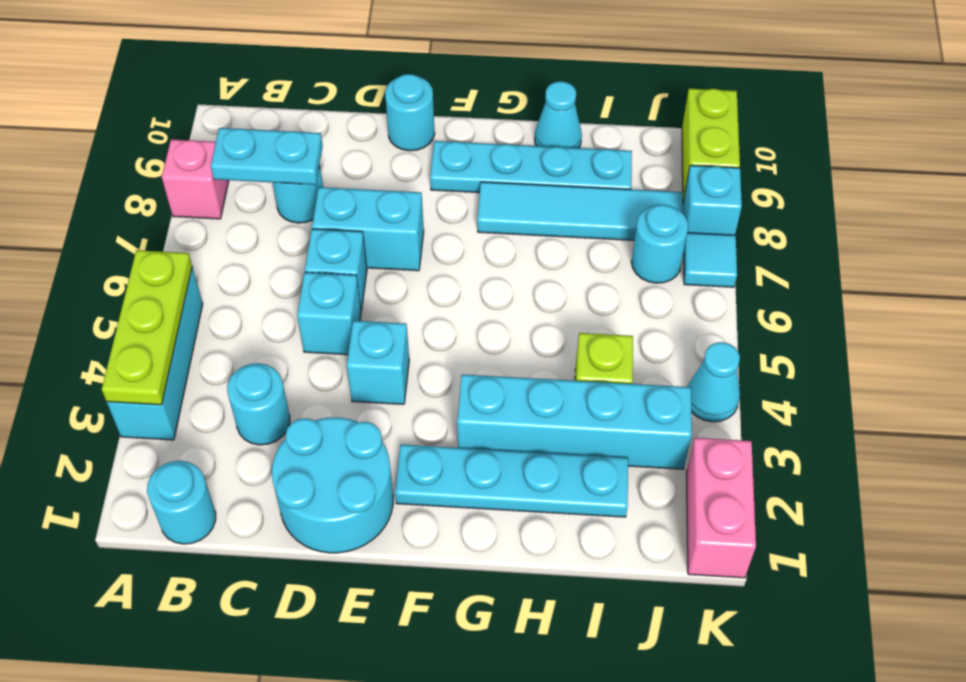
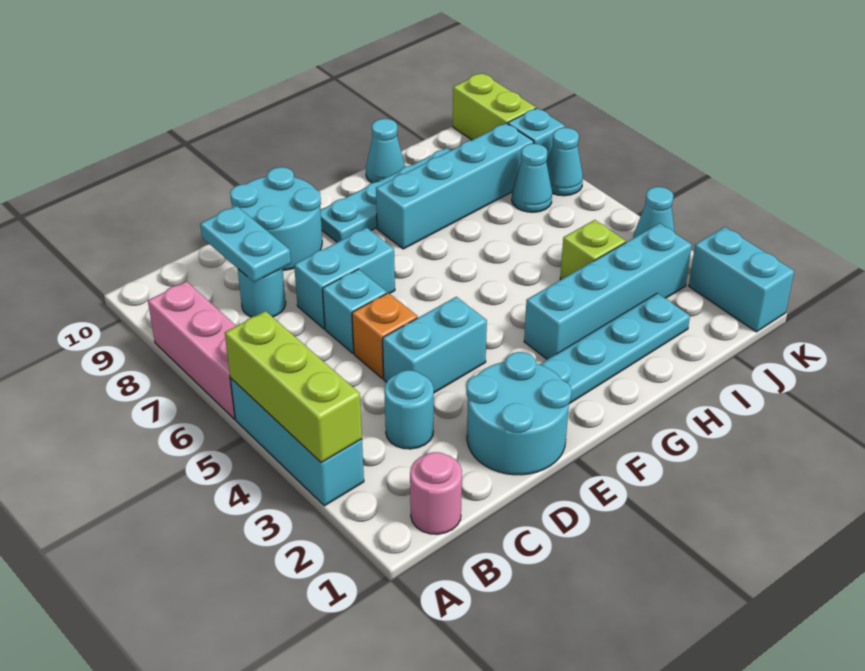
lime plate A3:A5 level 2 -> lime brick A3:A5 level 2
pink brick A8 level 1 -> pink brick A6:A8 level 1
cyan round brick B1 level 1 -> pink round brick B1 level 1
cyan plate B8:C8 level 2 -> cyan plate C8:C9 level 2
cyan brick D5 level 1 -> orange brick D5 level 1
cyan brick E4 level 1 -> cyan brick D4:E4 level 1
cyan round brick E10 level 1 -> cyan round brick D9:E10 level 1
cyan tile G8:J8 level 1 -> cyan brick G8:J8 level 1
cyan round brick J7 level 1 -> cyan cone J7 level 1
pink brick K1:K2 level 1 -> cyan brick K1:K2 level 1
cyan tile K7 level 1 -> cyan cone K7 level 1

